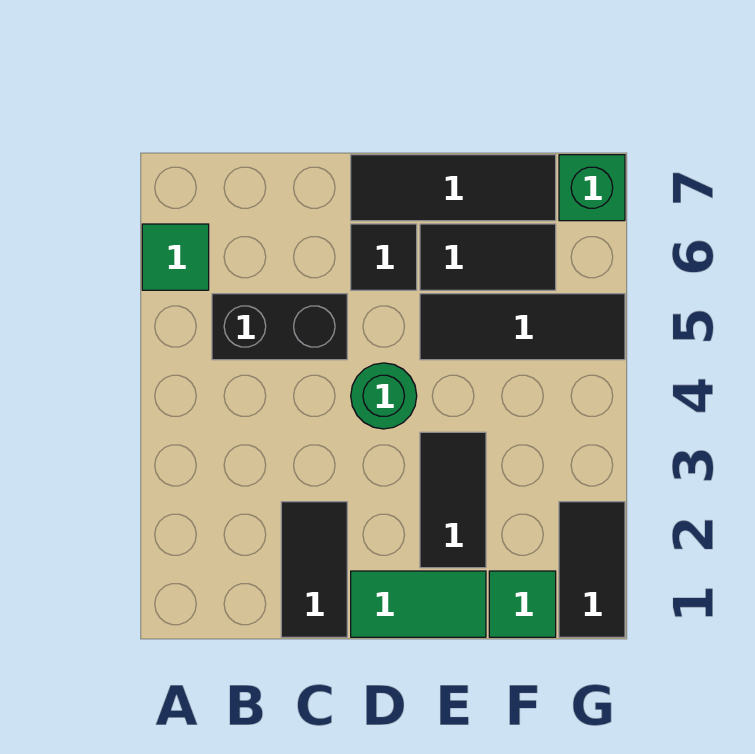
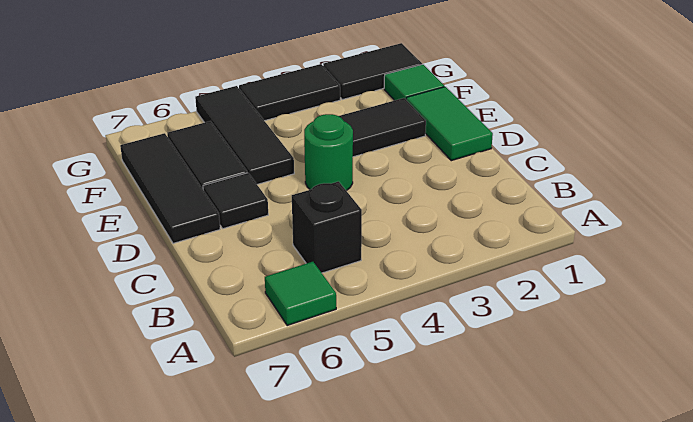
black brick B5:C5 level 1 -> black brick B5 level 1
black tile C1:C2 level 1 -> black tile G3:G4 level 1
green brick G7 level 1 -> none

